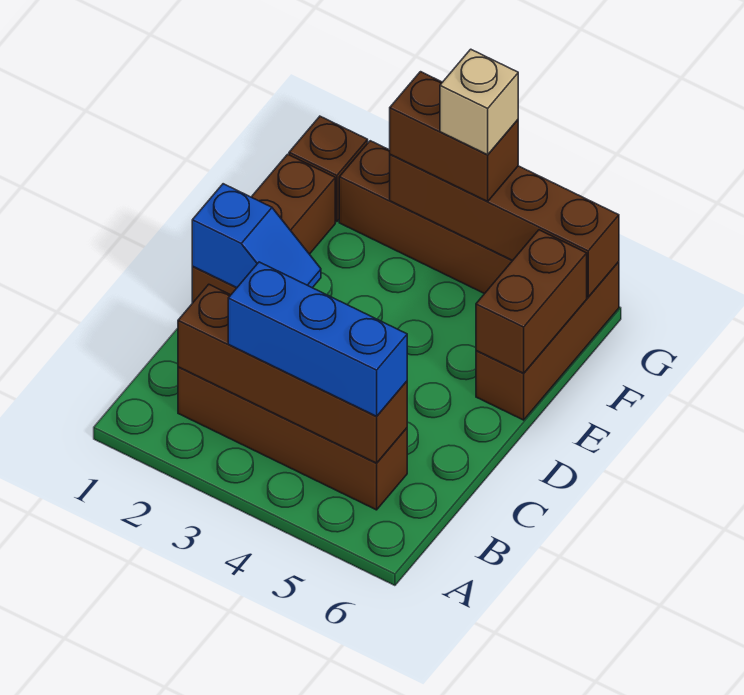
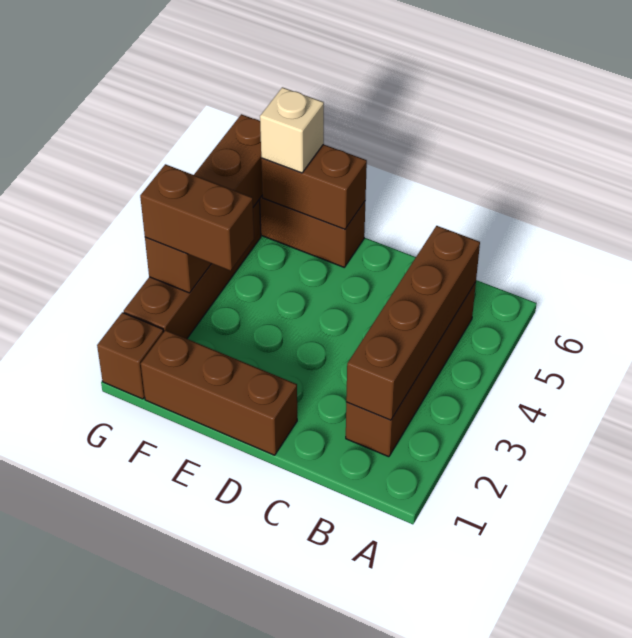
blue brick B3:B5 level 3 -> none
blue slope D1:D2 level 2 top 1 -> none
brown brick G3:G4 level 3 -> brown brick F3:G3 level 3
tan brick G4 level 4 -> tan brick F6 level 3

